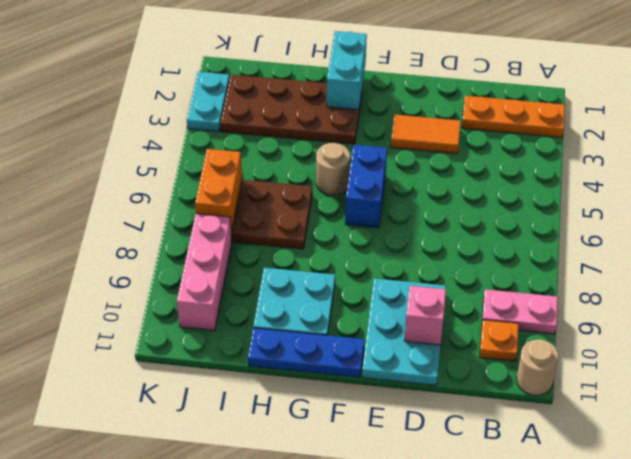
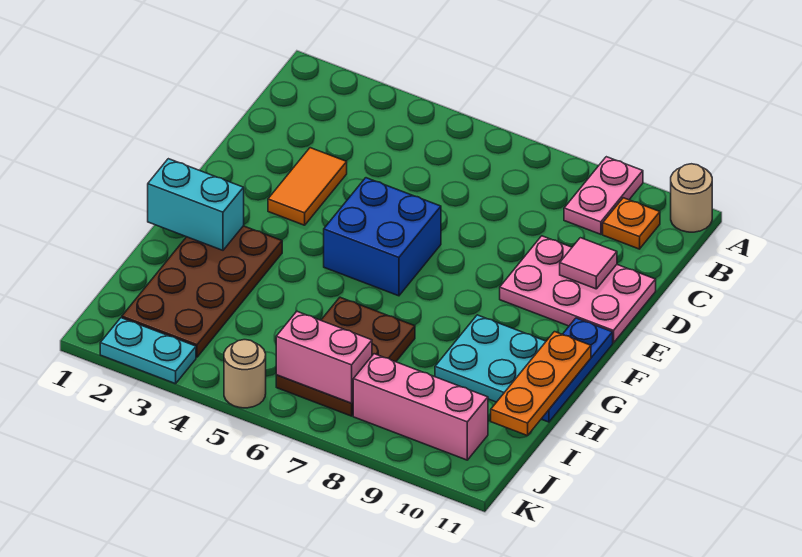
orange plate A2:C2 level 1 -> orange plate G11:I11 level 2
cyan plate D9:E11 level 1 -> pink plate D9:E11 level 1
pink brick D10 level 2 -> pink tile D10 level 2
blue brick F5:F6 level 1 -> blue brick E5:F6 level 1
tan round brick G5 level 1 -> tan round brick K5 level 1
orange brick J6:J7 level 2 -> pink brick J6:J7 level 2

